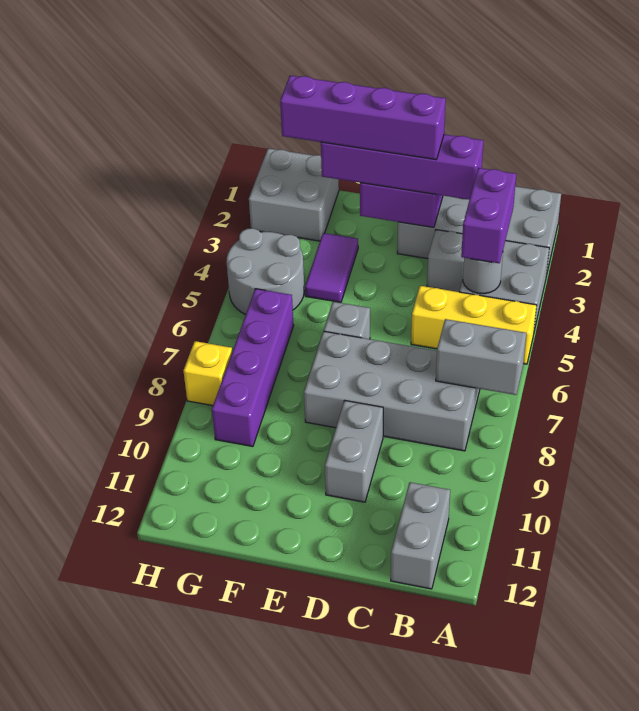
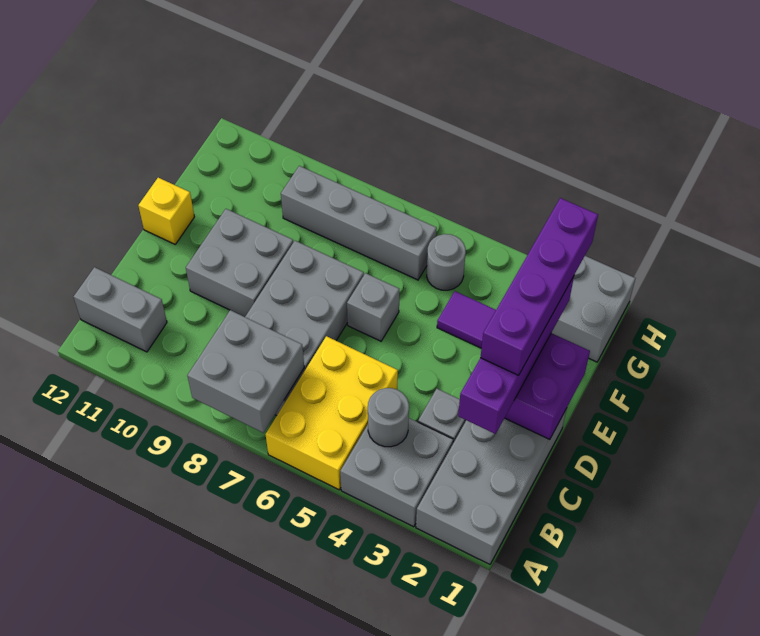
yellow brick A5:C5 level 1 -> yellow brick A5:C6 level 1
grey brick A7:B7 level 2 -> grey brick A7:B8 level 2
purple brick B3:B4 level 3 -> none
grey brick D9:D10 level 1 -> grey brick D9:E10 level 1
grey round brick G4:H5 level 1 -> grey round brick G5 level 1
purple brick G6:G9 level 1 -> grey brick G6:G9 level 1
yellow brick H8 level 1 -> yellow brick E12 level 1

